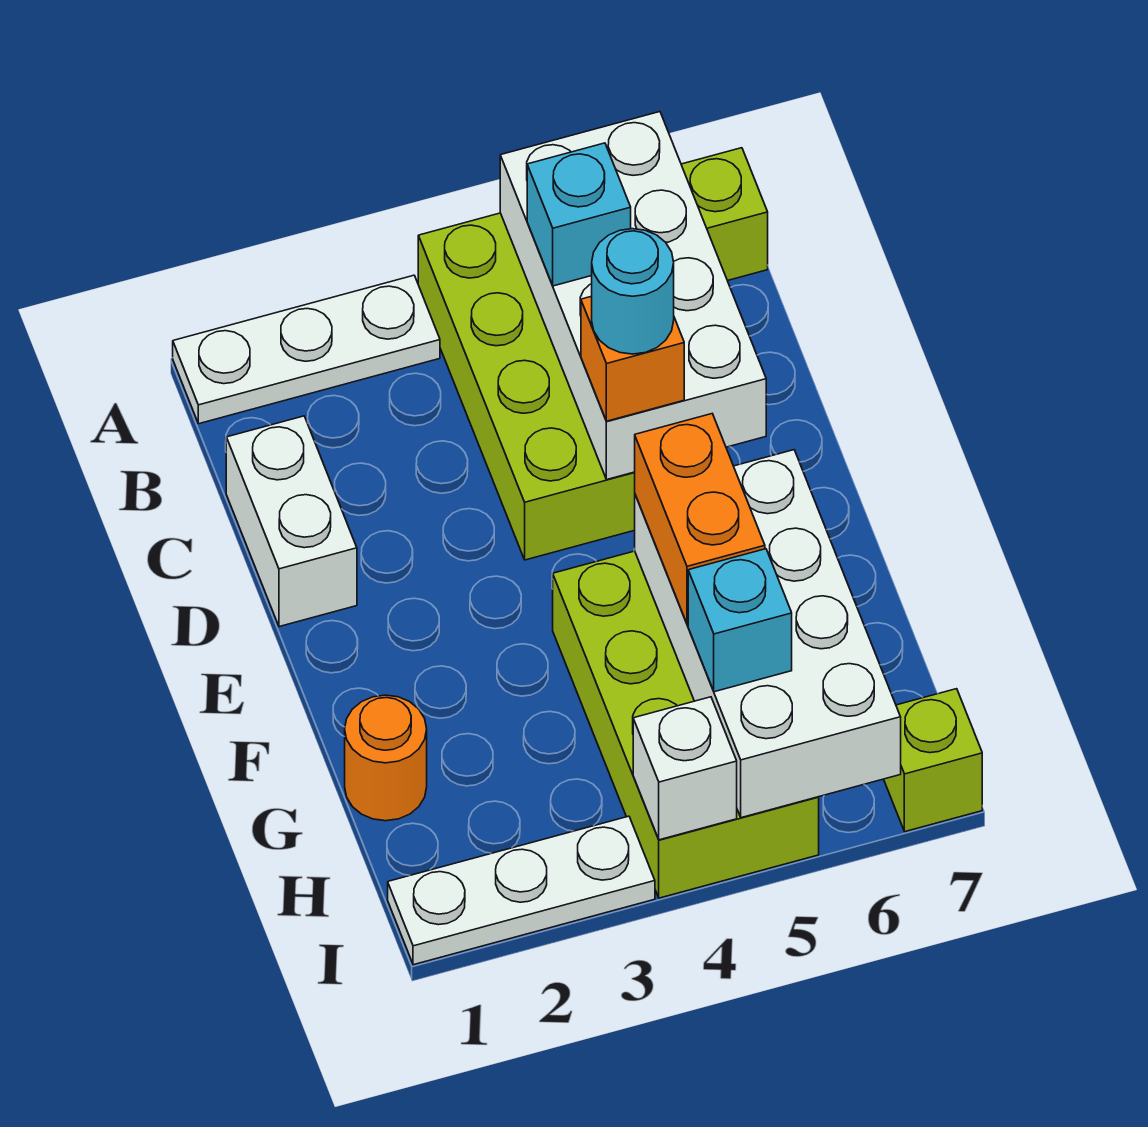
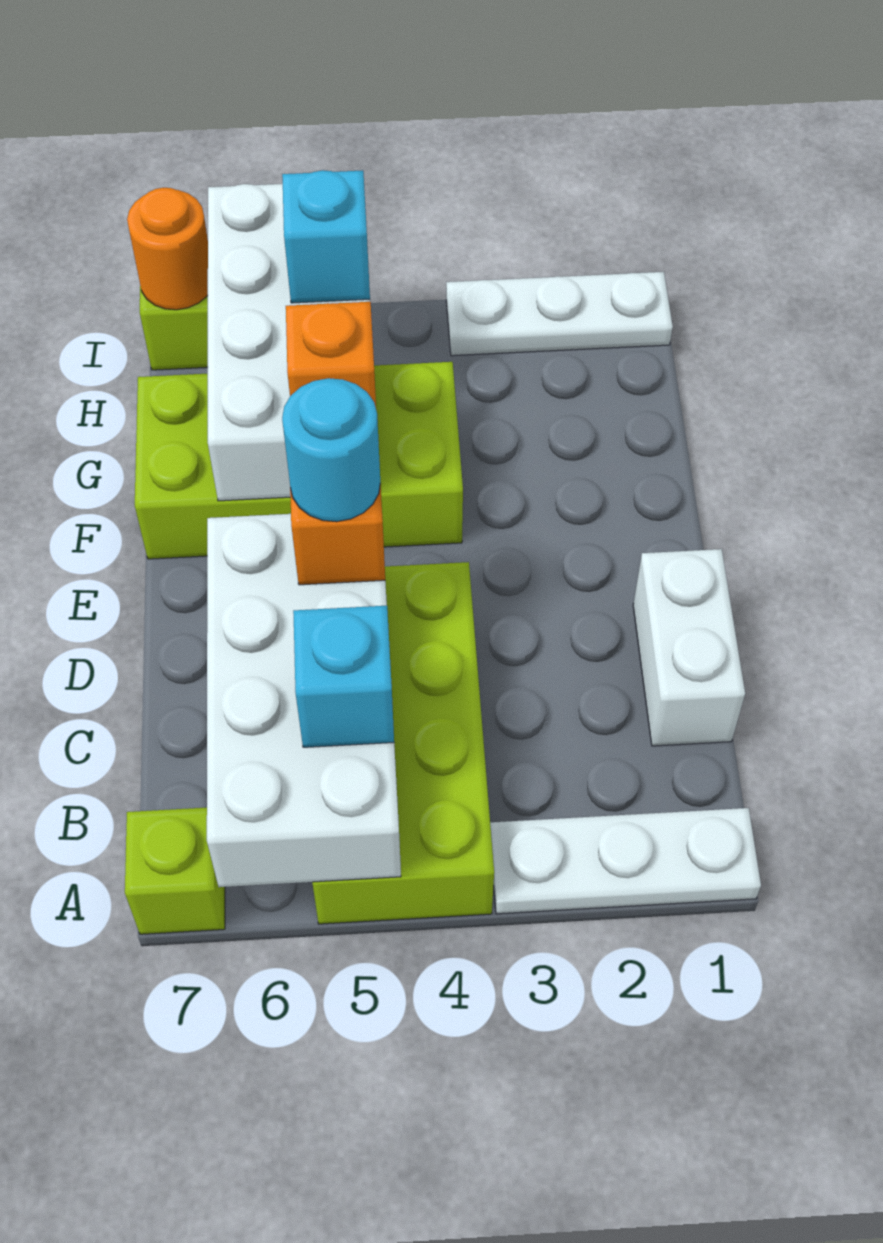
lime brick F4:I5 level 1 -> lime brick F4:G7 level 1
orange brick F5:G5 level 3 -> orange brick F5 level 3
orange round brick G1 level 1 -> orange round brick I7 level 2
white brick I4 level 2 -> none

